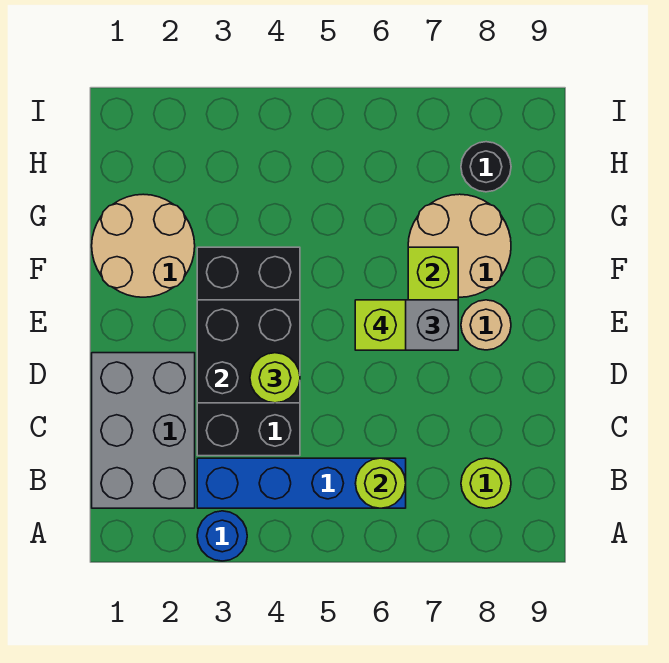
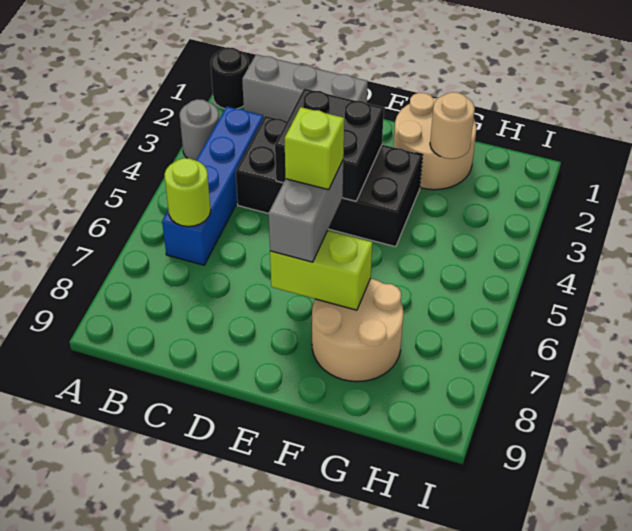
blue round brick A3 level 1 -> grey round brick A3 level 1
grey brick B1:D2 level 1 -> grey brick B1:D1 level 1
lime round brick B8 level 1 -> none
lime round brick D4 level 3 -> none
tan round brick E8 level 1 -> tan round brick G2 level 2
black round brick H8 level 1 -> black round brick A1 level 1

